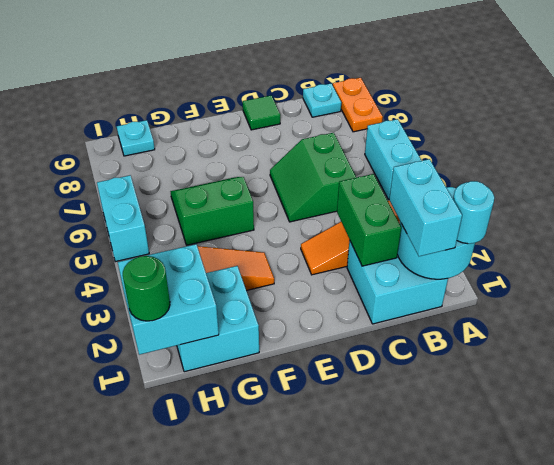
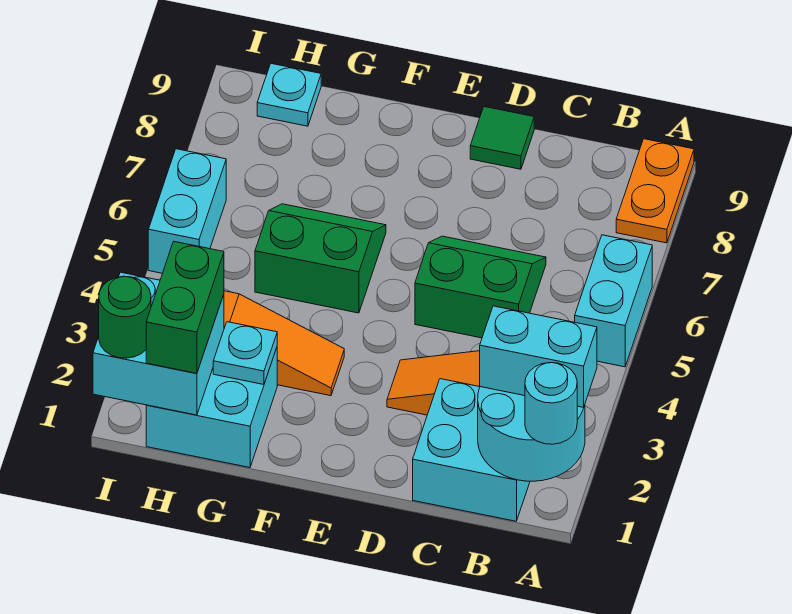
cyan brick B1:B2 level 3 -> cyan brick A2:B2 level 3
cyan plate B9 level 1 -> cyan plate G2 level 2
green brick C2:C3 level 2 -> green brick H1:H2 level 3
green slope C5:D6 level 1 top C -> green slope C5:D6 level 1 top 5

